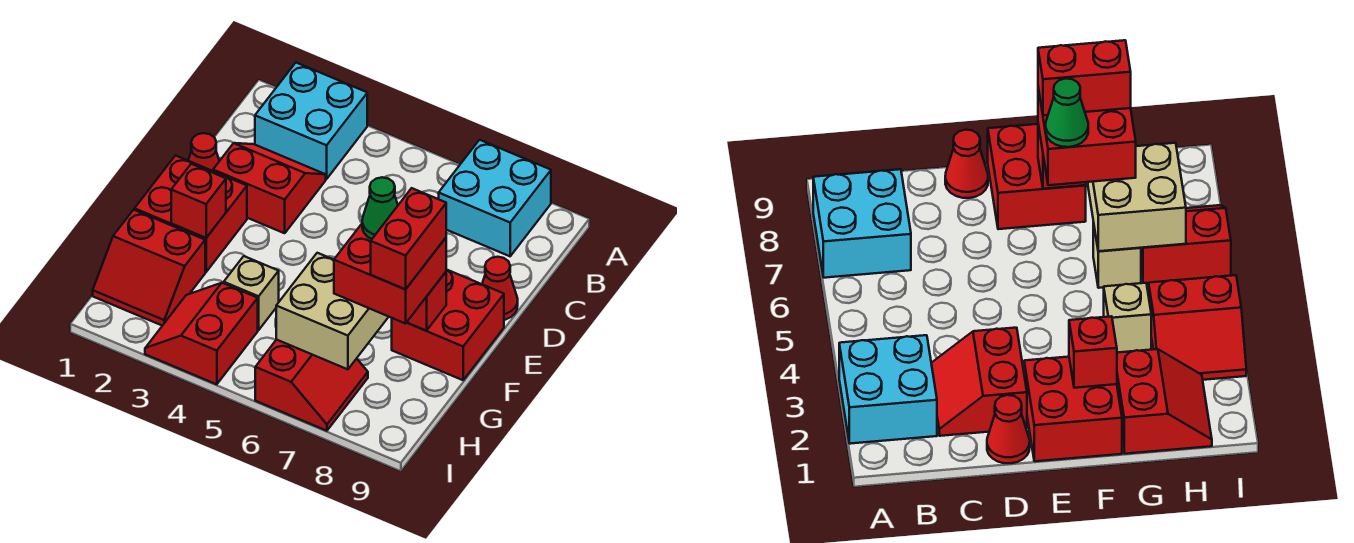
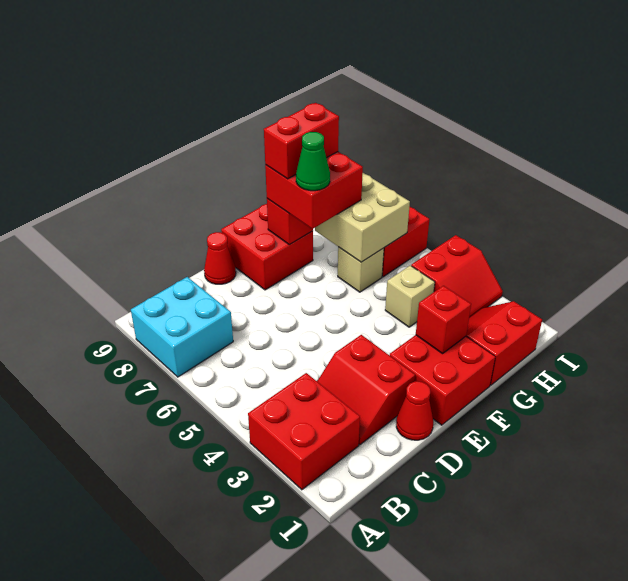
cyan brick A2:B3 level 1 -> red brick A2:B3 level 1
red slope G1:H2 level 1 top G -> red slope G1:H2 level 1 top 1

